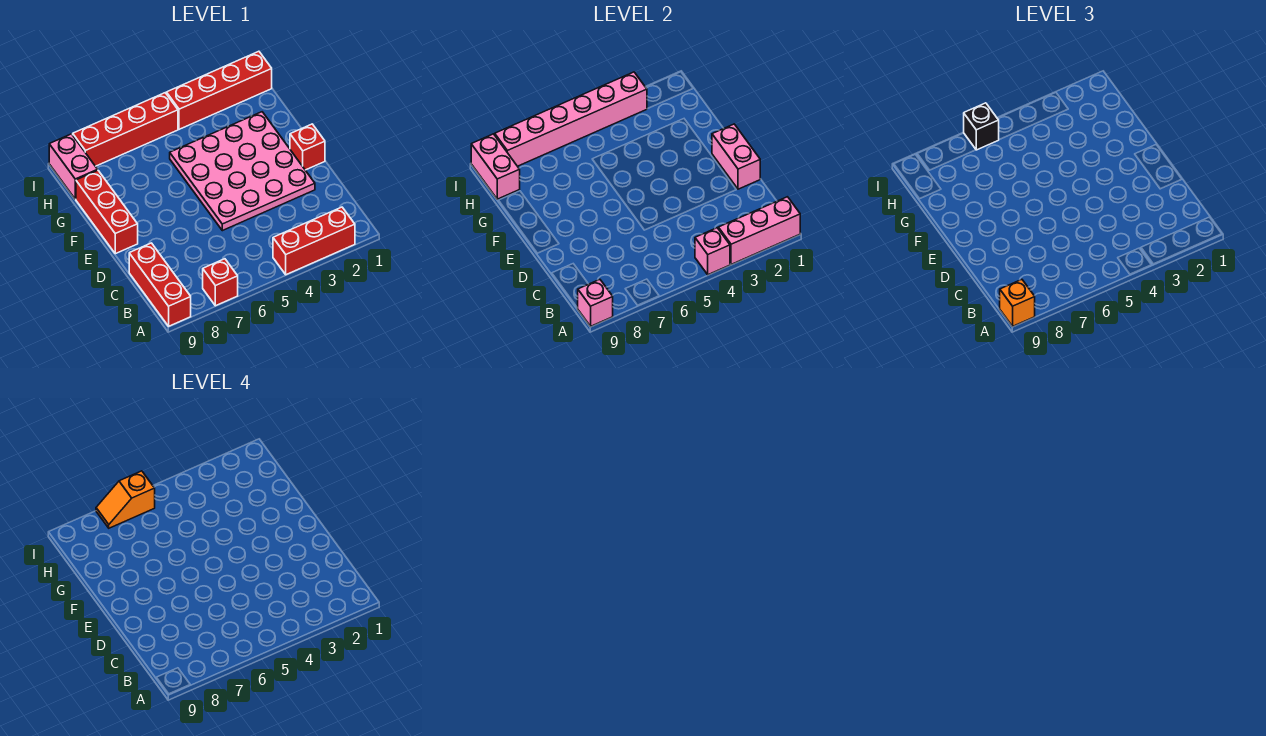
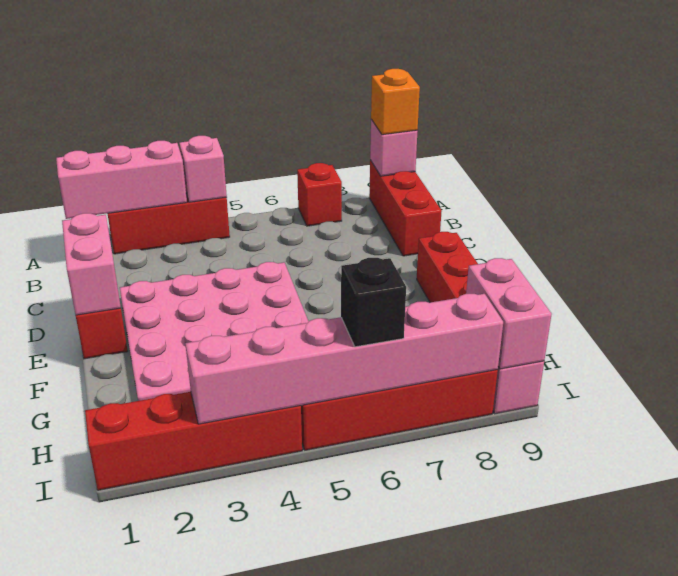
orange slope I6:I7 level 4 top 6 -> none

